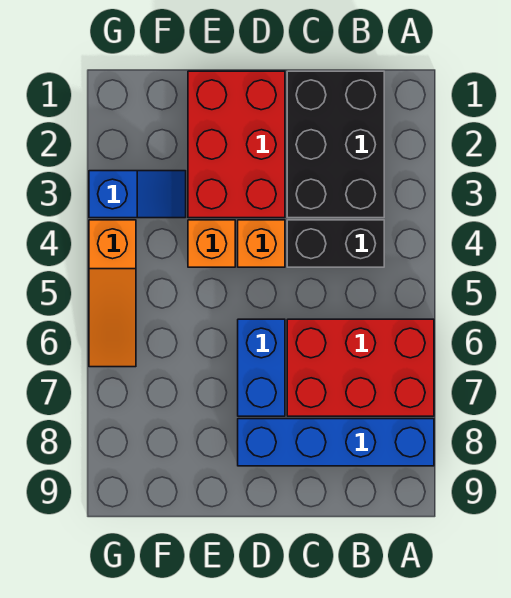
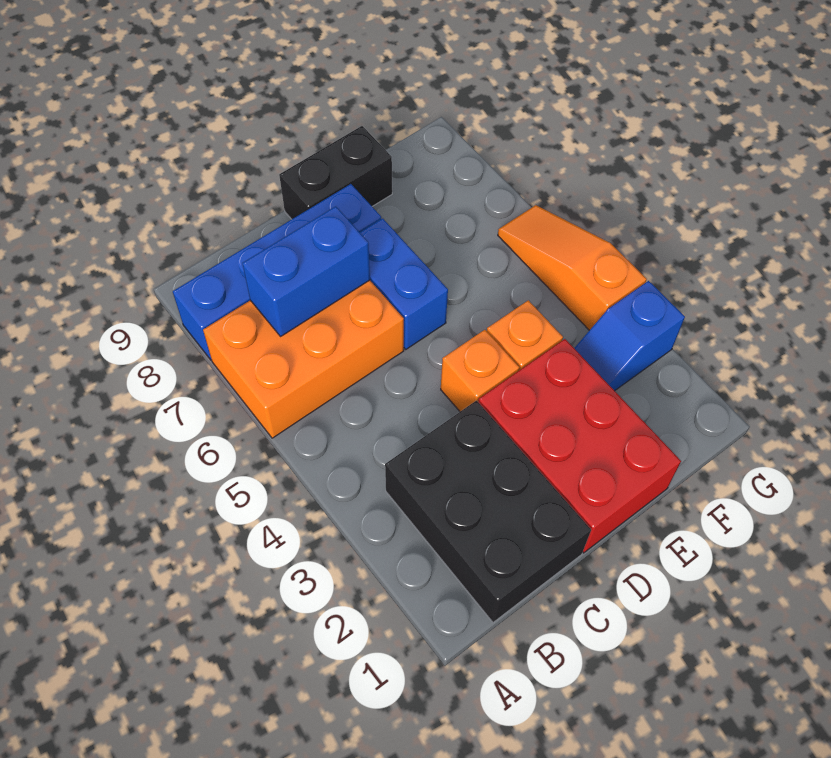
red brick A6:C7 level 1 -> orange brick A6:C7 level 1
black brick B4:C4 level 1 -> black brick D9:E9 level 1
none -> blue brick B7:C7 level 2

